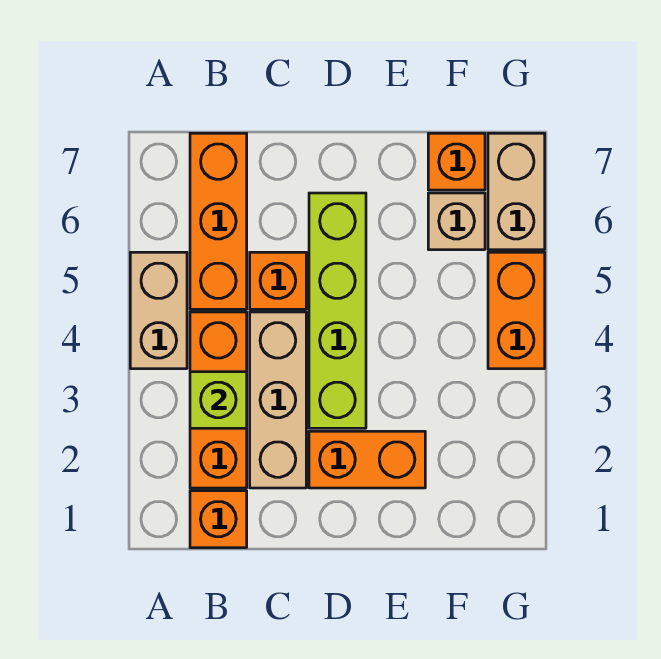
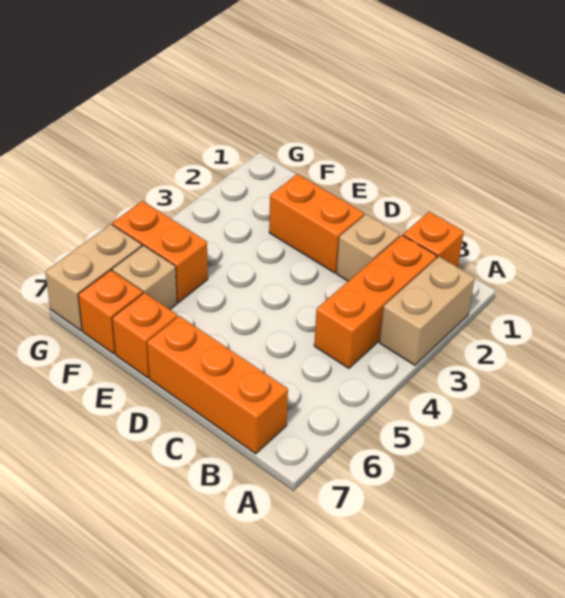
tan brick A4:A5 level 1 -> tan brick A2:A3 level 1
lime brick B3 level 2 -> none
orange brick B5:B7 level 1 -> orange brick B7:D7 level 1
tan brick C2:C4 level 1 -> tan brick C2 level 1
orange brick C5 level 1 -> orange brick E7 level 1
lime brick D3:D6 level 1 -> none
orange brick G4:G5 level 1 -> orange brick F5:G5 level 1

